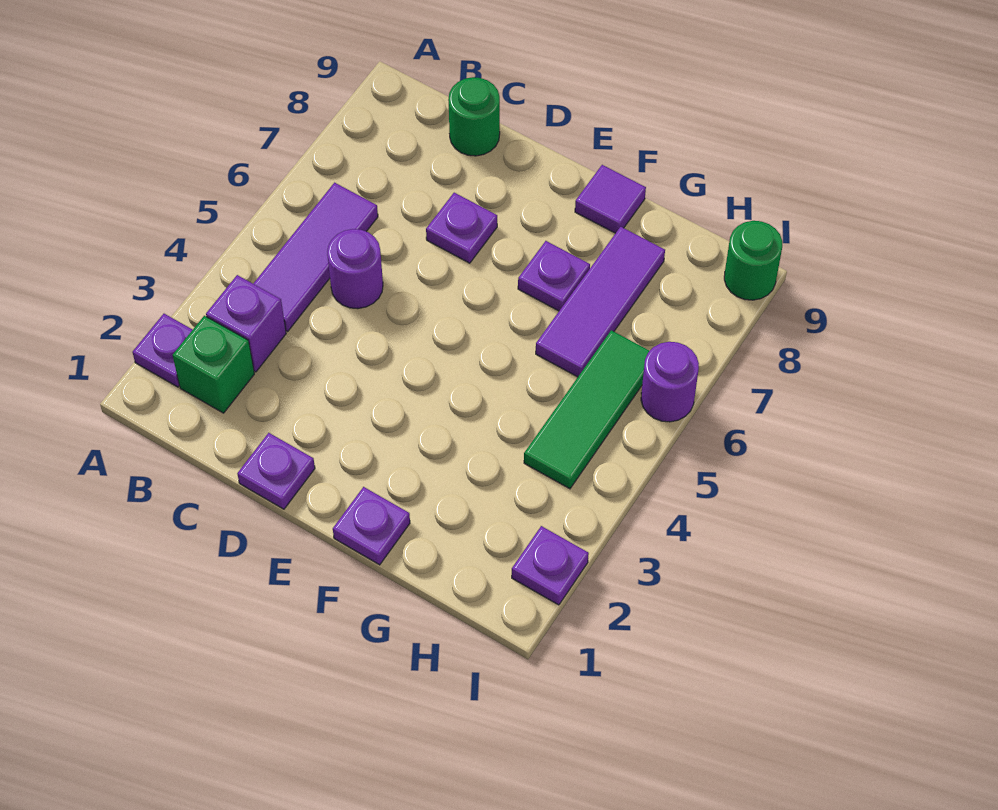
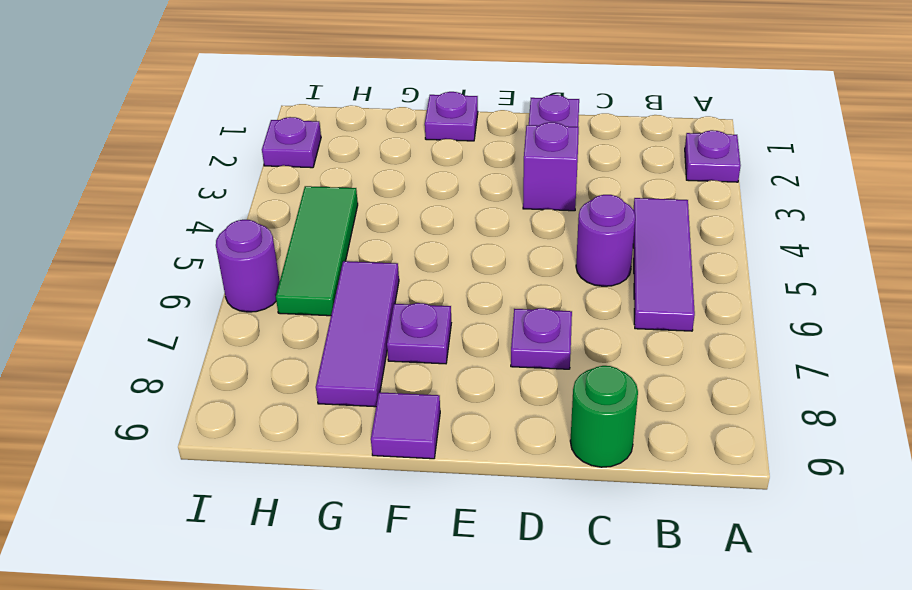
green brick B2 level 1 -> none
purple brick B3 level 1 -> purple brick D3 level 1
green round brick I9 level 1 -> none

